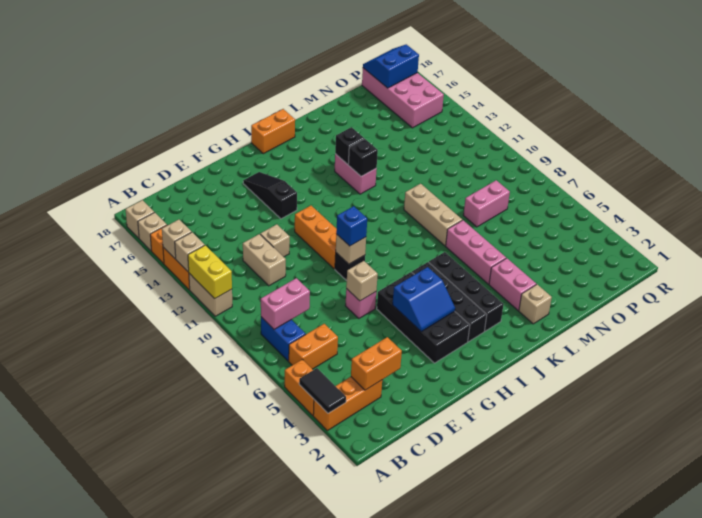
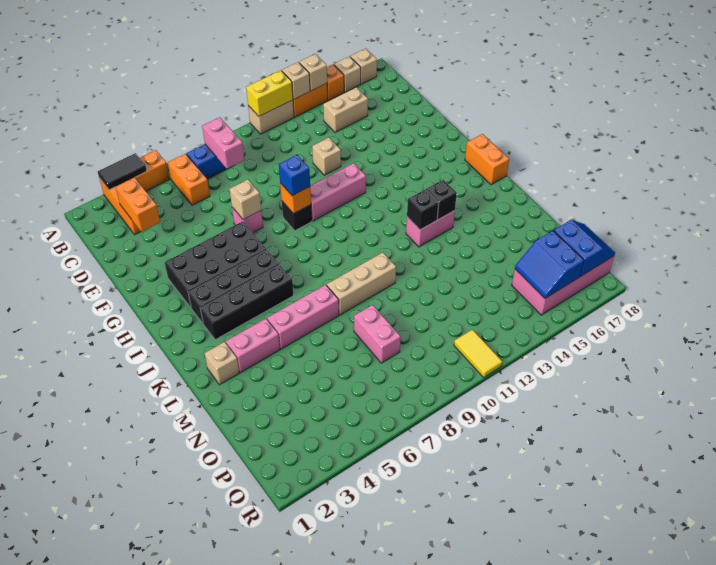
tan brick D11:D12 level 1 -> tan brick C14:C15 level 1
blue slope G4:H5 level 2 top 5 -> blue slope P15:Q16 level 2 top 16
tan brick G9 level 2 -> orange brick G9 level 2
orange brick G10:G12 level 1 -> pink brick G10:G12 level 1
black slope G14:G16 level 1 top 14 -> none
none -> yellow tile Q11:R11 level 1

